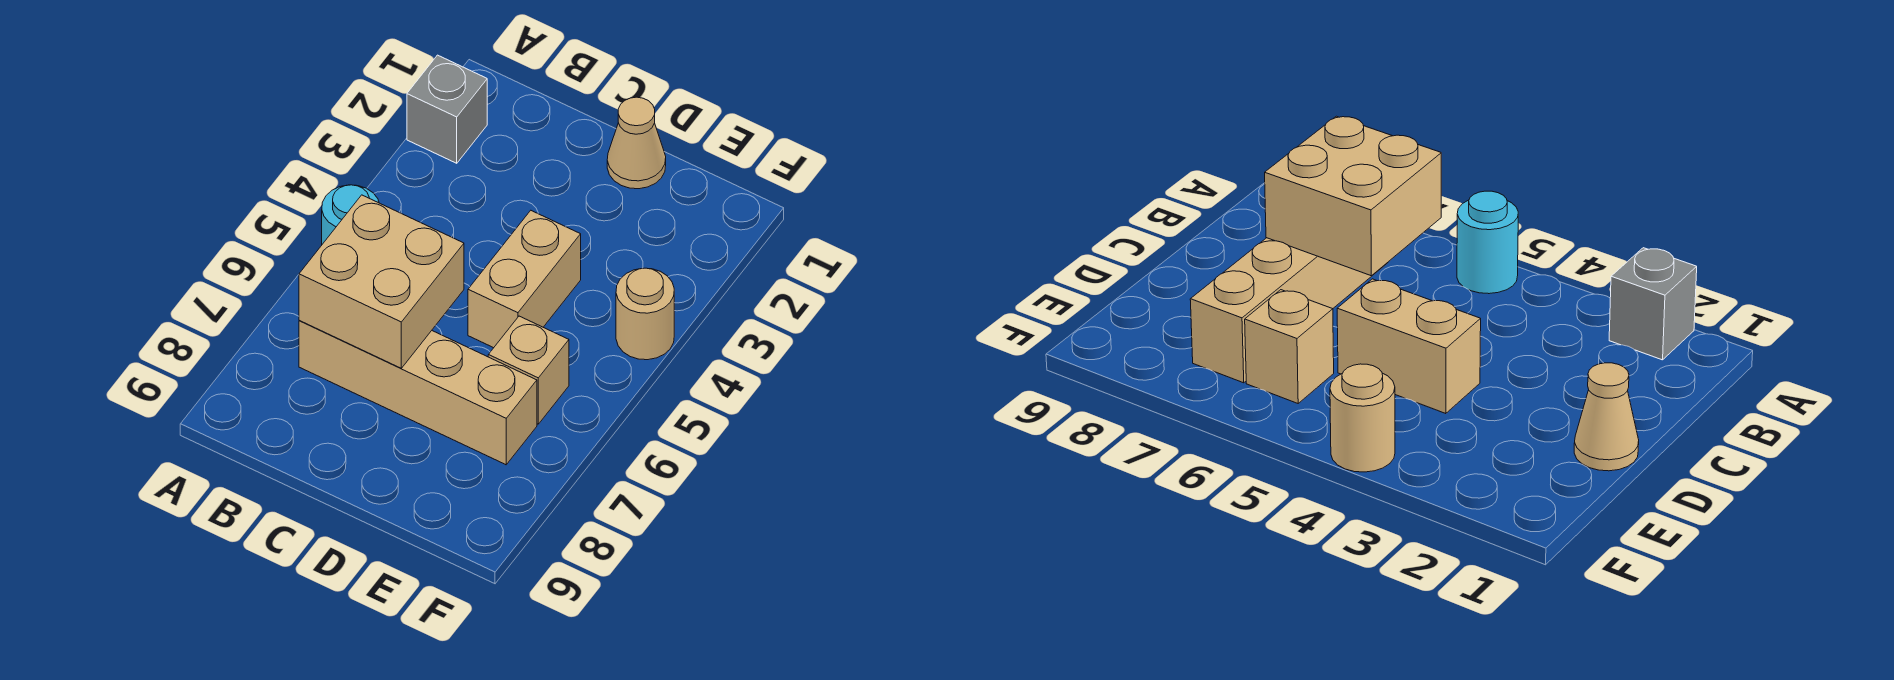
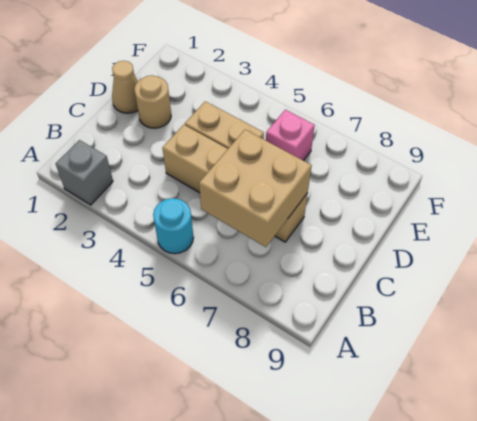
tan brick B7:E7 level 1 -> tan brick C4:C7 level 1
tan brick E6 level 1 -> pink brick E6 level 1
tan round brick F4 level 1 -> tan round brick D2 level 1

